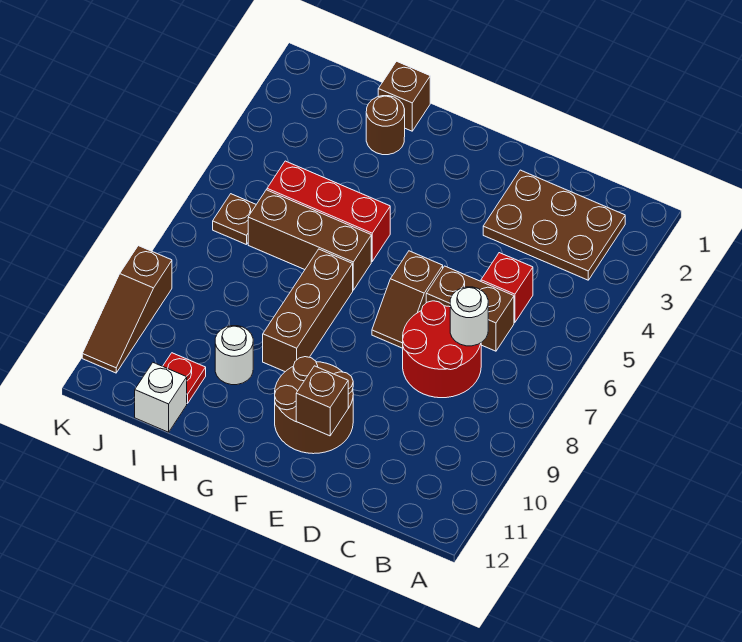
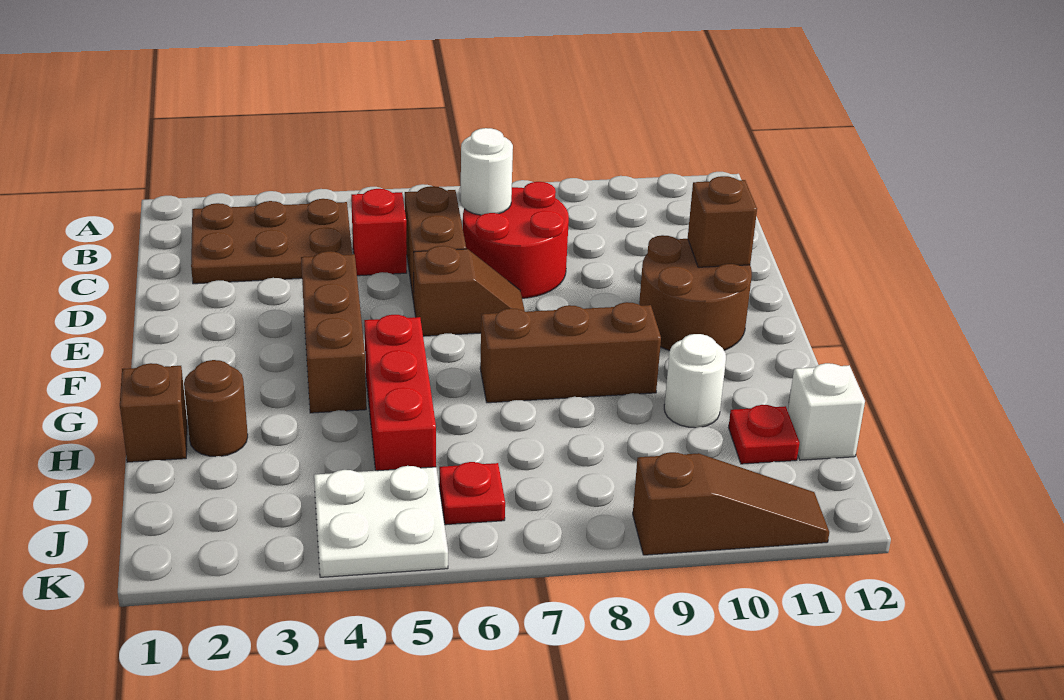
brown plate B2:D3 level 1 -> brown plate B2:C4 level 1
brown brick G6:I6 level 1 -> brown brick E4:G4 level 1
none -> white plate J4:K5 level 1
brown plate J6 level 1 -> red plate J6 level 1

